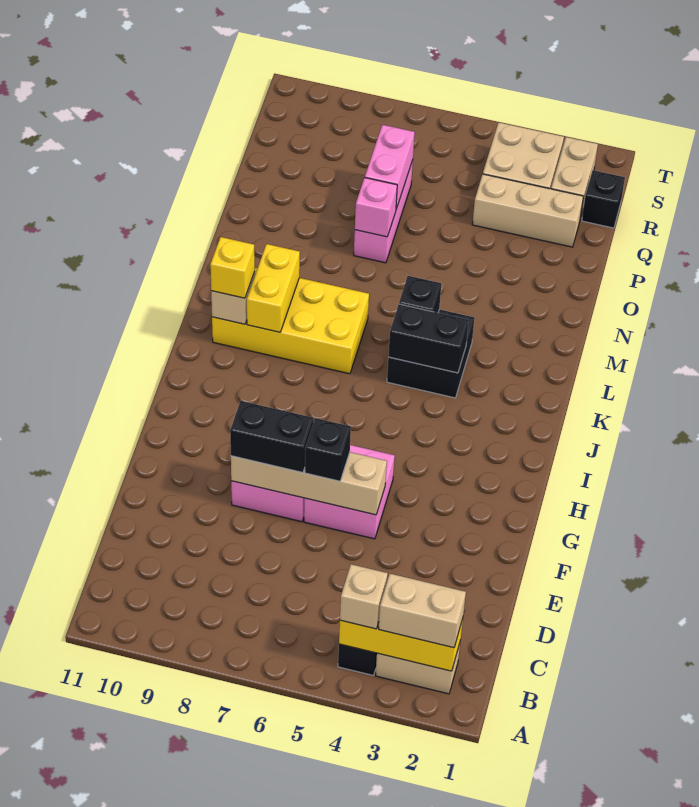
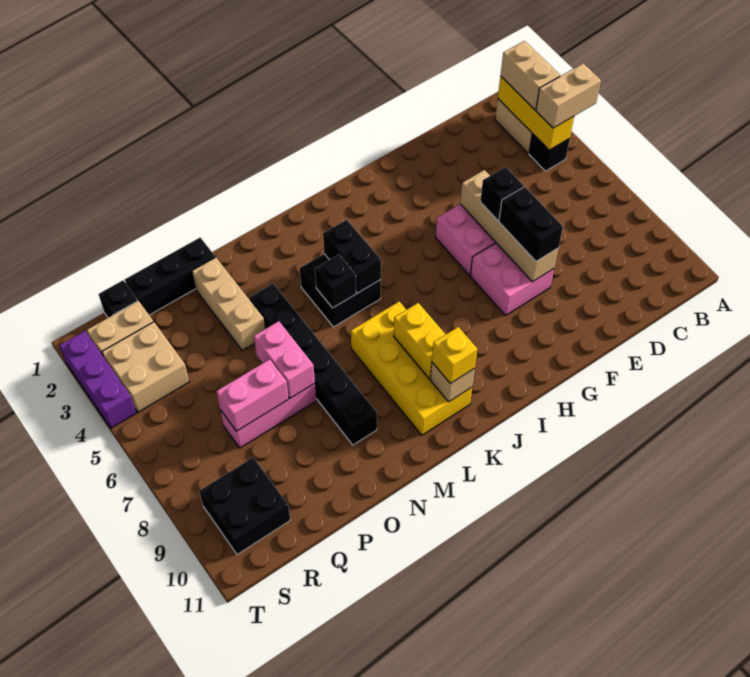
tan brick B4 level 3 -> tan brick A4:B4 level 3
yellow brick K9:L9 level 2 -> yellow brick K8:K9 level 2
none -> black brick N4:N9 level 1
none -> black brick O1:Q1 level 1
pink brick O7 level 2 -> pink brick O6:O7 level 2
tan brick Q2:Q4 level 1 -> tan brick O2:O4 level 1
none -> black brick R9:S10 level 1
none -> purple brick T2:T4 level 1

